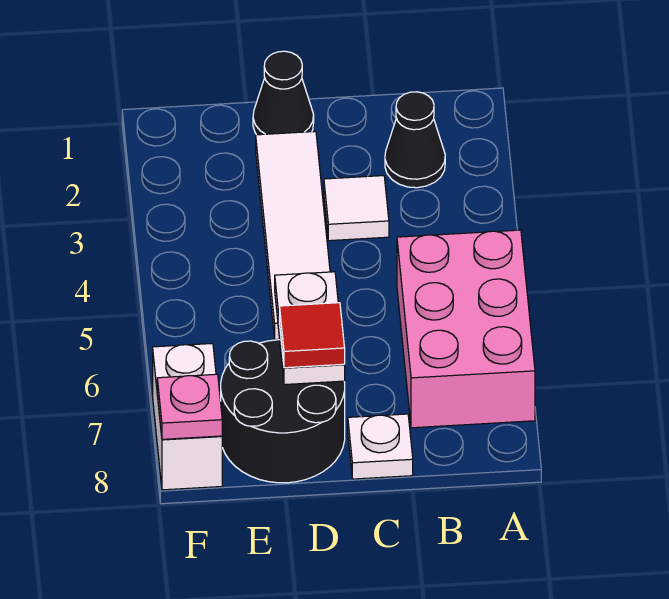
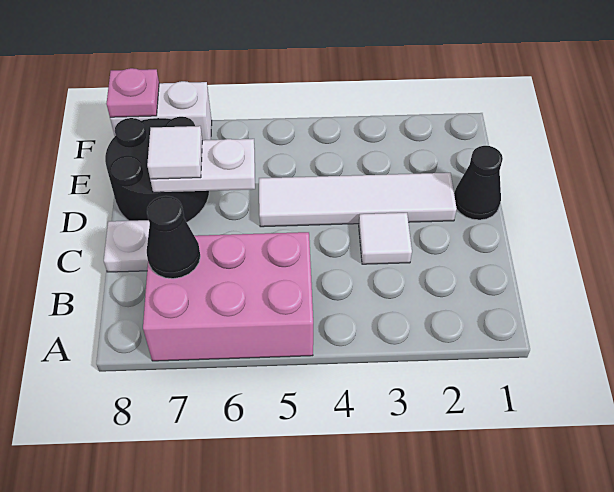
black cone B2 level 1 -> black cone B7 level 2
red tile D7 level 3 -> white tile D7 level 3

